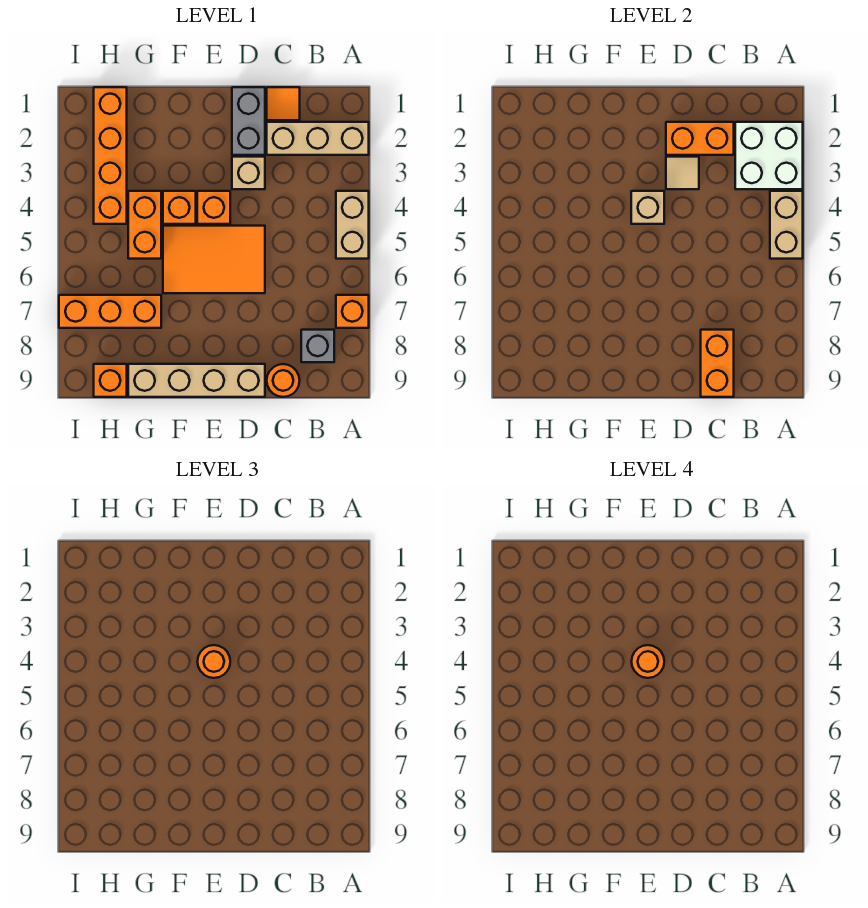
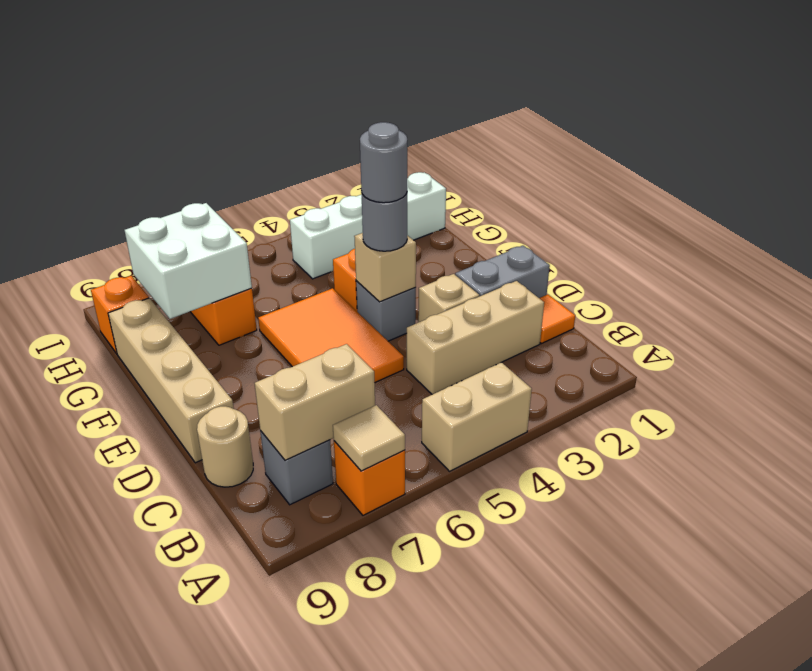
tan brick A2:C2 level 1 -> tan brick C2:C4 level 1
white brick A2:B3 level 2 -> white brick G7:H8 level 2
tan brick A4:A5 level 2 -> tan brick B7:B8 level 2
orange brick C2:D2 level 2 -> none
orange brick C8:C9 level 2 -> none
orange round brick C9 level 1 -> tan round brick C9 level 1
tan tile D3 level 2 -> tan tile A7 level 2
orange brick E4 level 1 -> grey brick E4 level 1
orange round brick E4 level 3 -> grey round brick E4 level 3
orange round brick E4 level 4 -> grey round brick E4 level 4
orange brick G4:G5 level 1 -> none
orange brick H1:H4 level 1 -> white brick H1:H4 level 1

